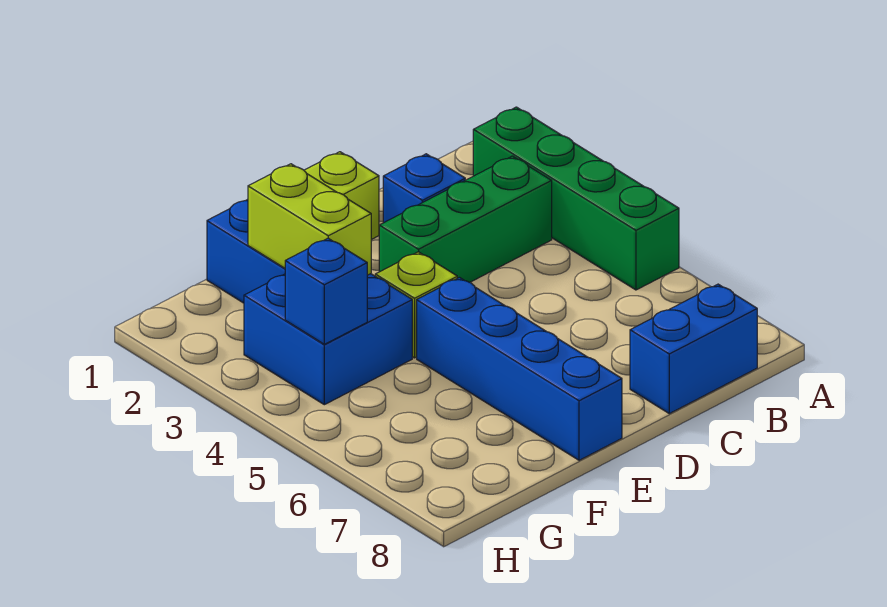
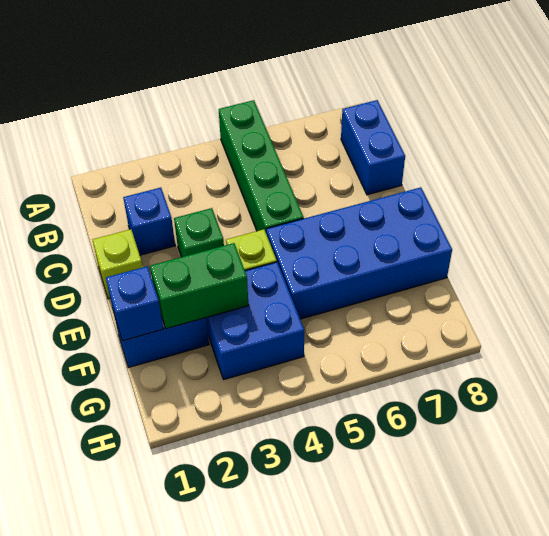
green brick A2:A5 level 1 -> green brick A5:D5 level 1
green brick B3:D3 level 1 -> green brick D3 level 1
blue brick E5:E8 level 1 -> blue brick E5:F8 level 1
lime brick F2:F3 level 2 -> green brick F2:F3 level 2
blue brick G4 level 2 -> blue brick F1 level 2

